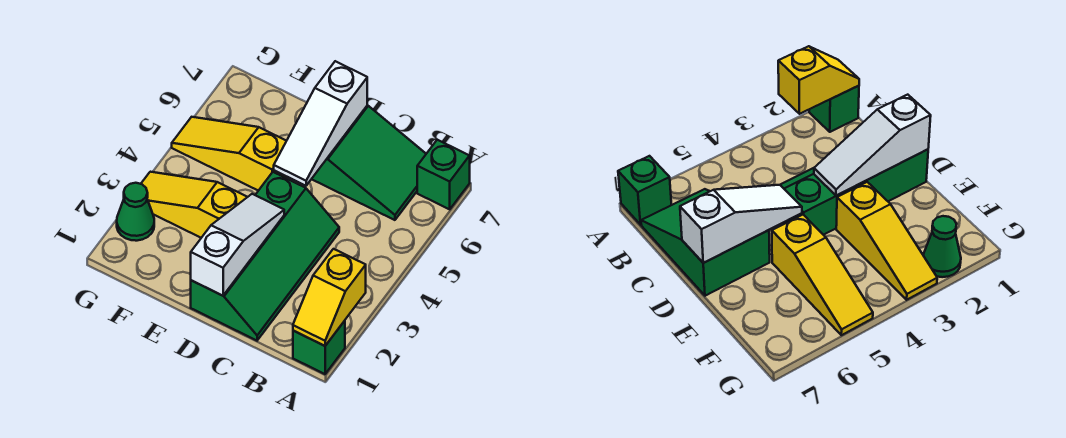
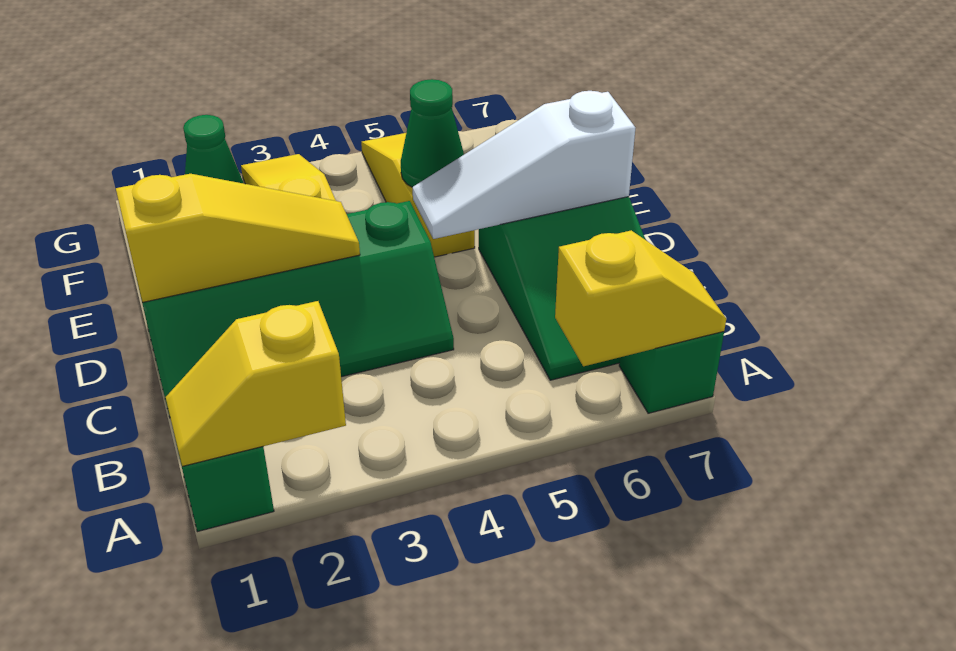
none -> yellow slope A6:A7 level 2 top 6
white slope D1:D3 level 2 top 1 -> yellow slope D1:D3 level 2 top 1
none -> green cone E5 level 2

